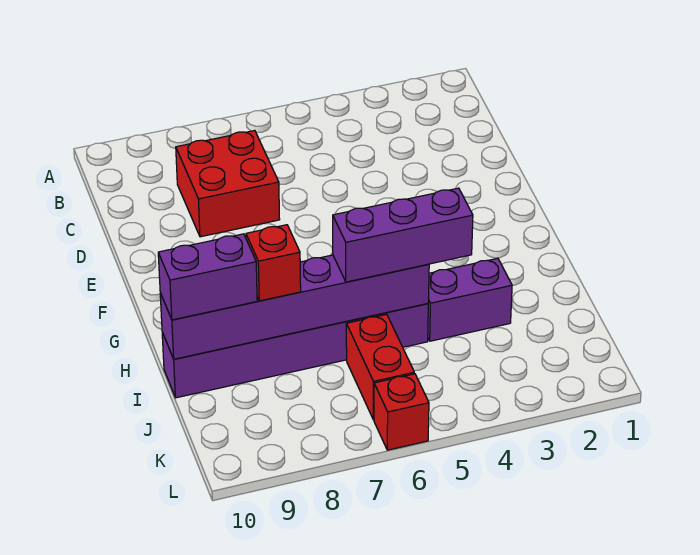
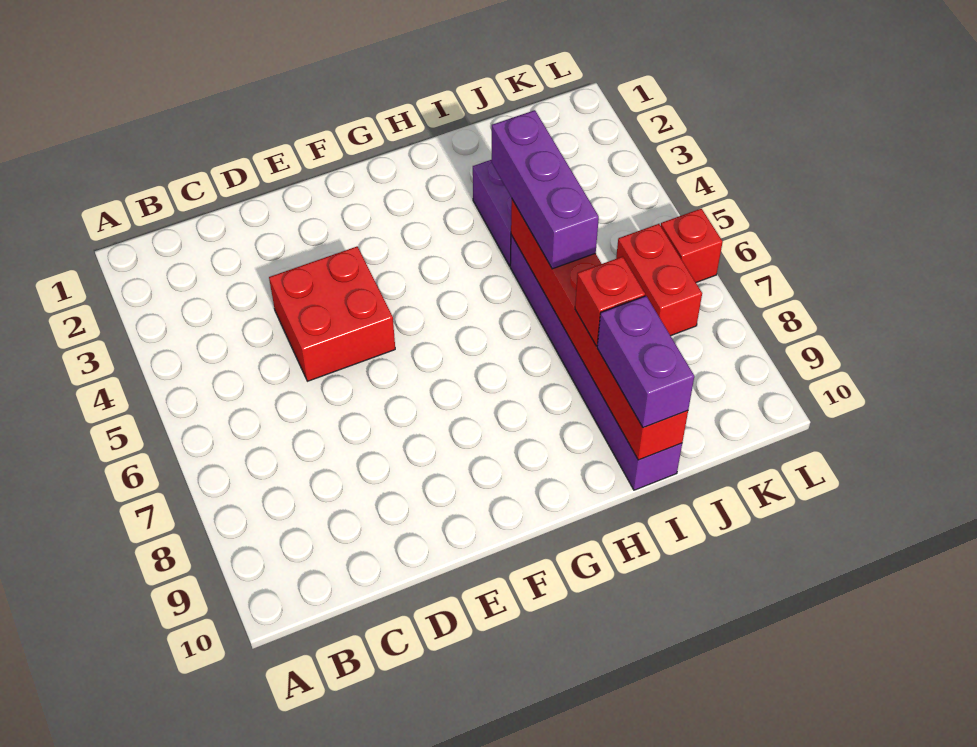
red brick C7:D8 level 1 -> red brick D4:E5 level 1
purple brick I5:I10 level 2 -> red brick I5:I10 level 2
red brick J6:K6 level 1 -> red brick K6:K7 level 1

